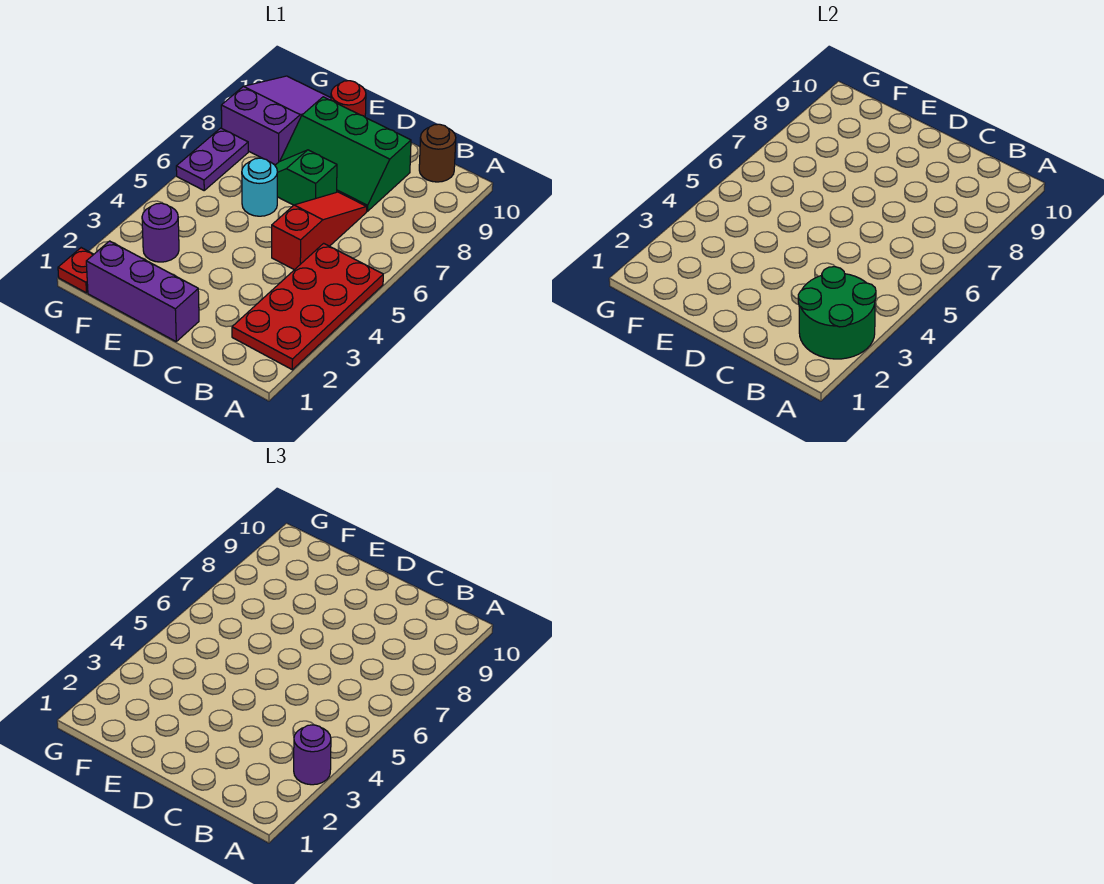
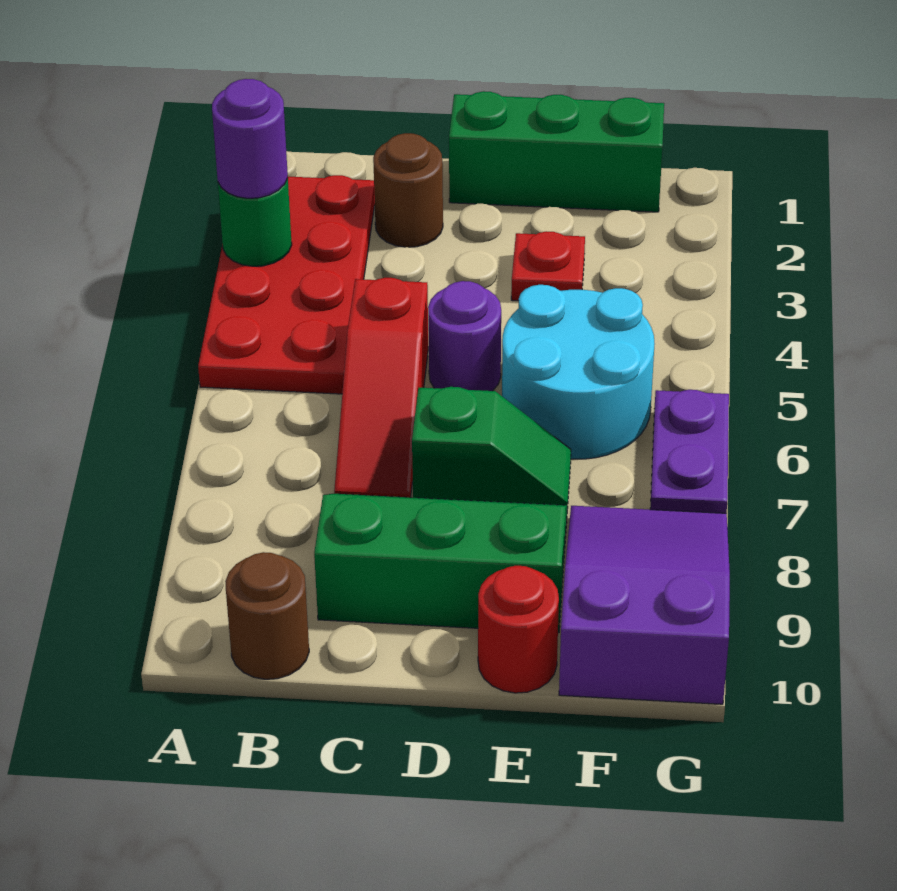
green round brick A2:B3 level 2 -> green round brick A3 level 2
none -> brown round brick C2 level 1
purple brick D1:F1 level 1 -> green brick D1:F1 level 1
cyan round brick E6 level 1 -> cyan round brick E5:F6 level 1
purple round brick F3 level 1 -> purple round brick D5 level 1
purple slope F8:G10 level 1 top 8 -> purple slope F8:G10 level 1 top 10
red plate G1 level 1 -> red plate E3 level 1

